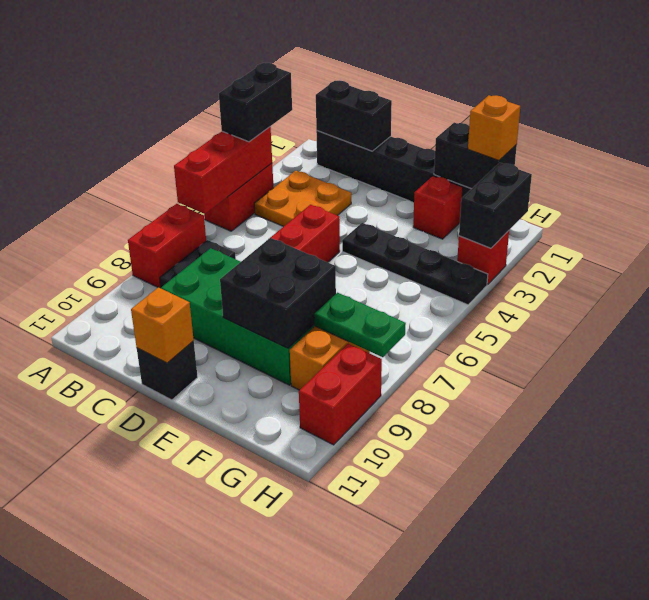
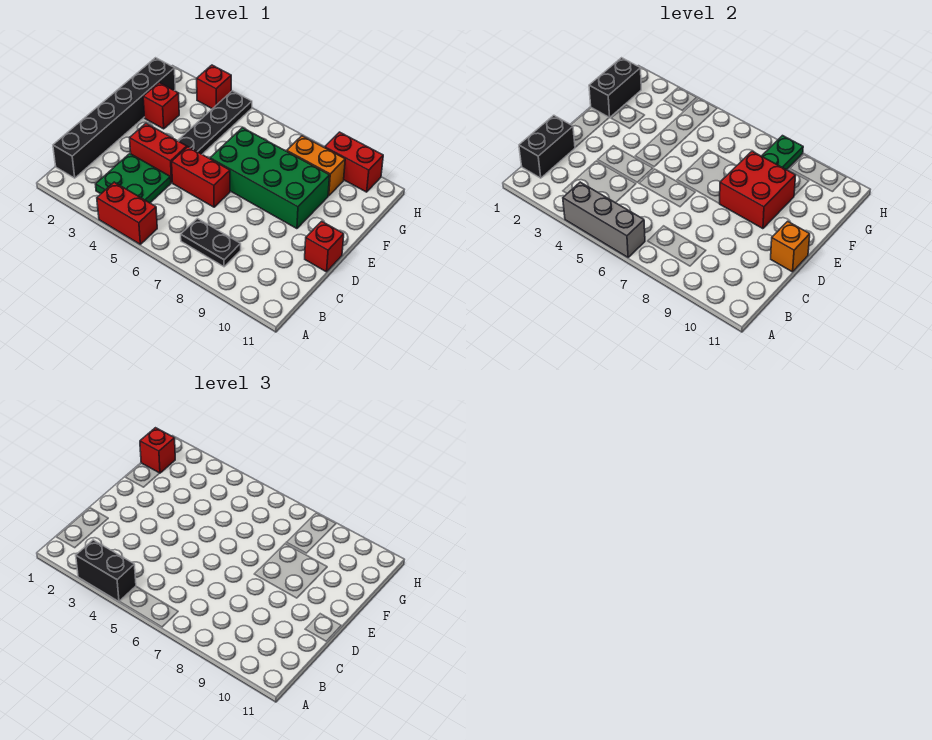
red brick A4:A6 level 2 -> grey brick A4:A6 level 2
red brick A7:A8 level 1 -> red brick D3:D4 level 1
orange plate B3:C4 level 1 -> green plate B3:C4 level 1
green brick C8:F9 level 1 -> green brick E6:F9 level 1
black brick D11 level 1 -> red brick D11 level 1
black brick E8:F9 level 2 -> red brick E8:F9 level 2
orange brick G1 level 3 -> red brick G1 level 3
black brick H2:H3 level 2 -> none

